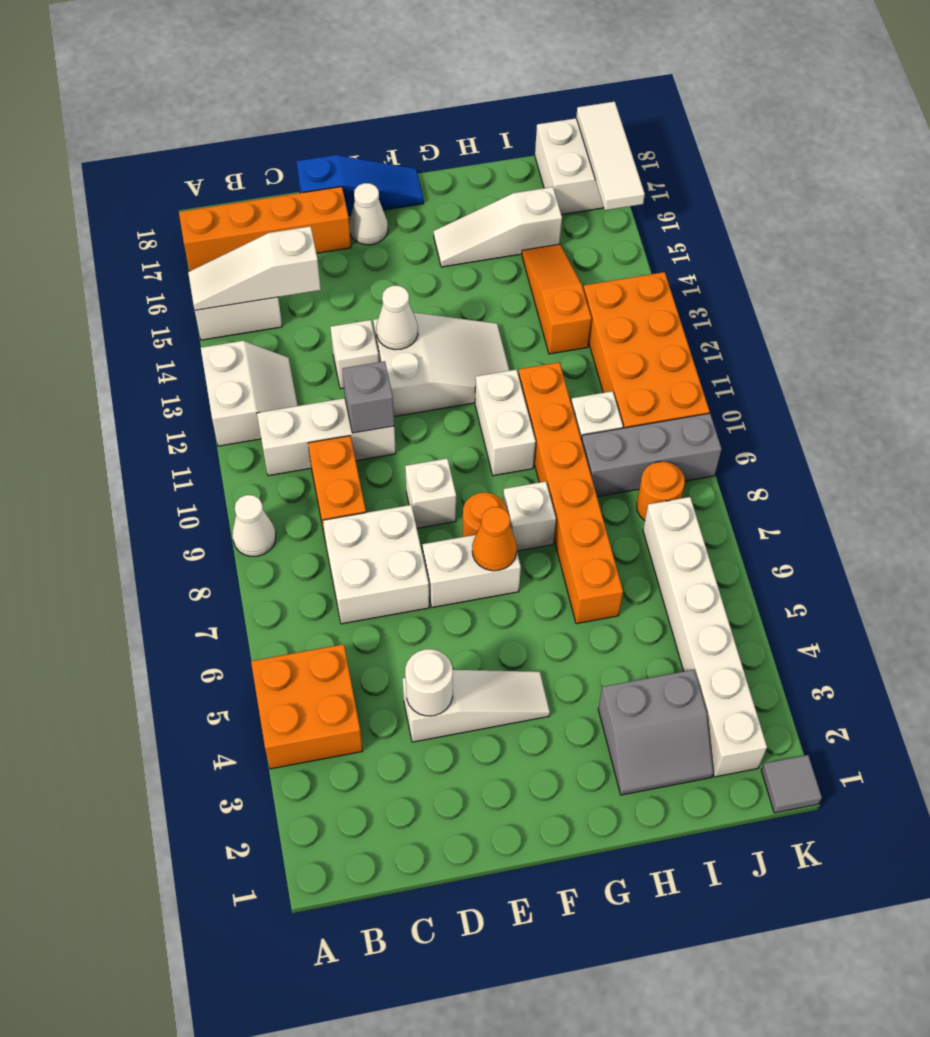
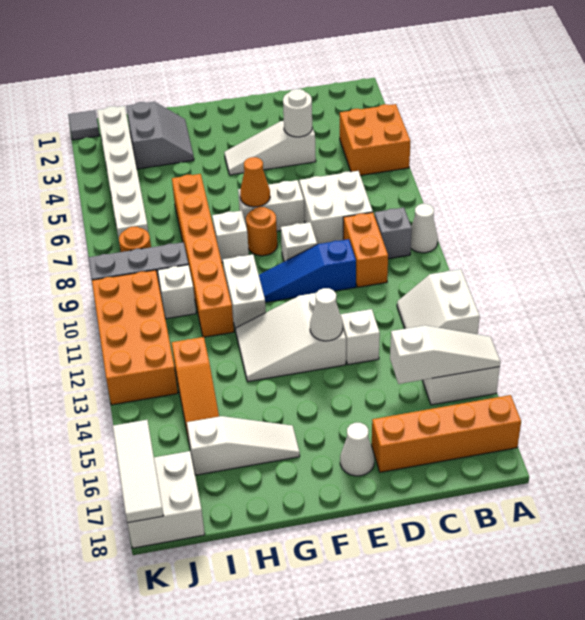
white brick B11:D11 level 1 -> none
grey brick D11 level 2 -> grey brick B9 level 1
blue slope D18:F18 level 1 top D -> blue slope D10:F10 level 1 top D
grey slope H2:I3 level 1 top 3 -> grey slope H2:I3 level 1 top I

